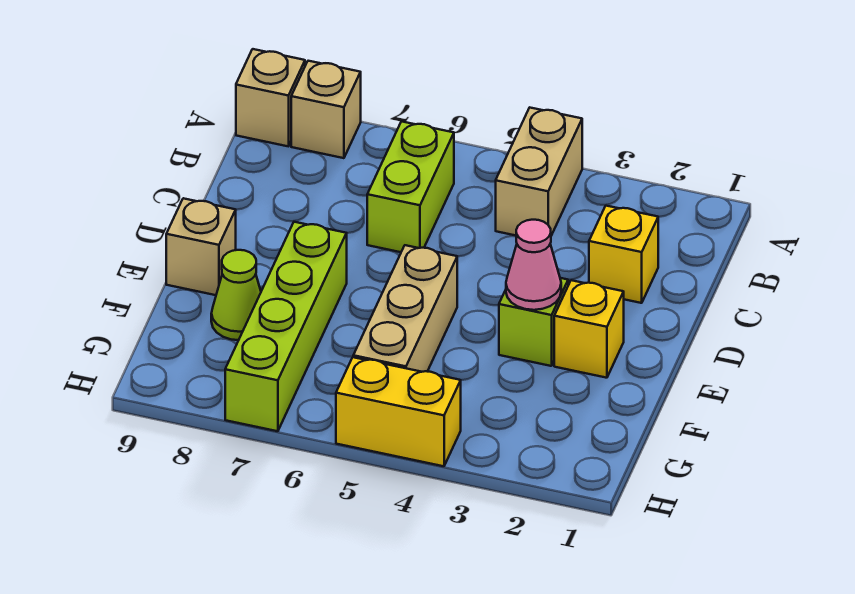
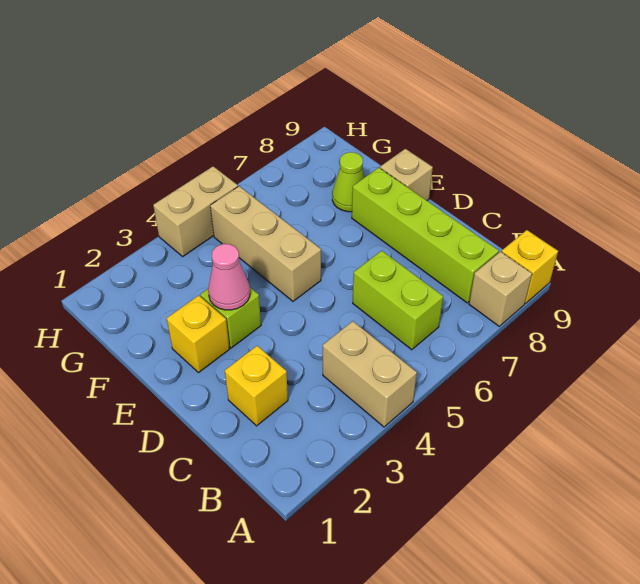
tan brick A9 level 1 -> yellow brick A9 level 1
lime brick E7:H7 level 1 -> lime brick B8:E8 level 1
yellow brick H4:H5 level 1 -> tan brick H4:H5 level 1

